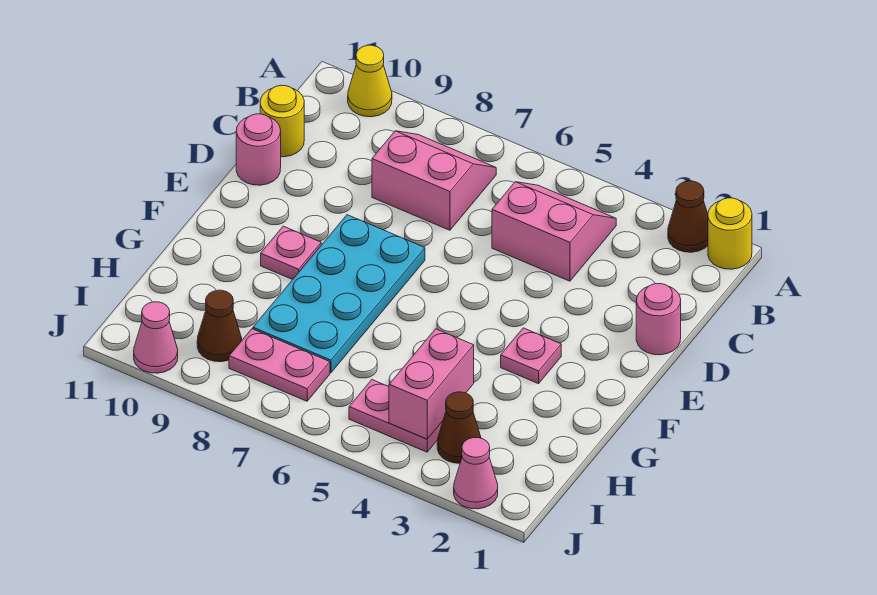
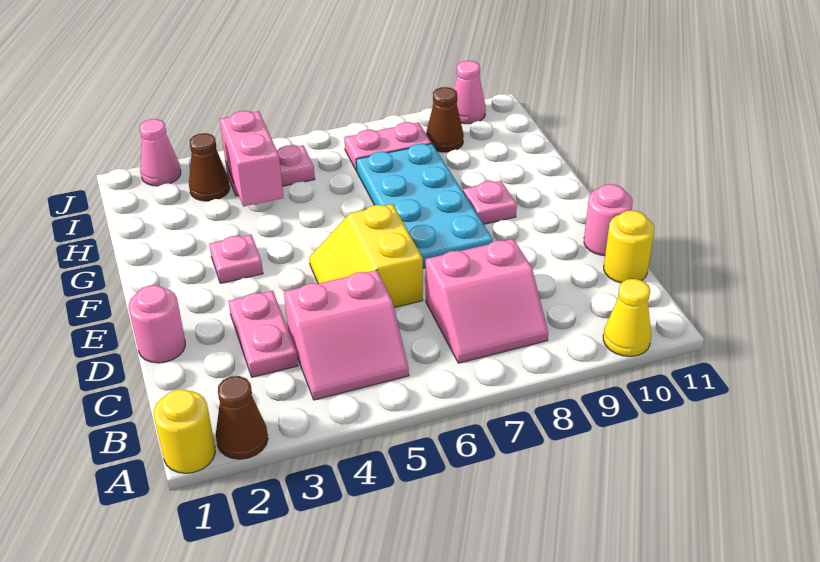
none -> pink plate C3:D3 level 1
none -> yellow slope D5:E6 level 1 top 6

